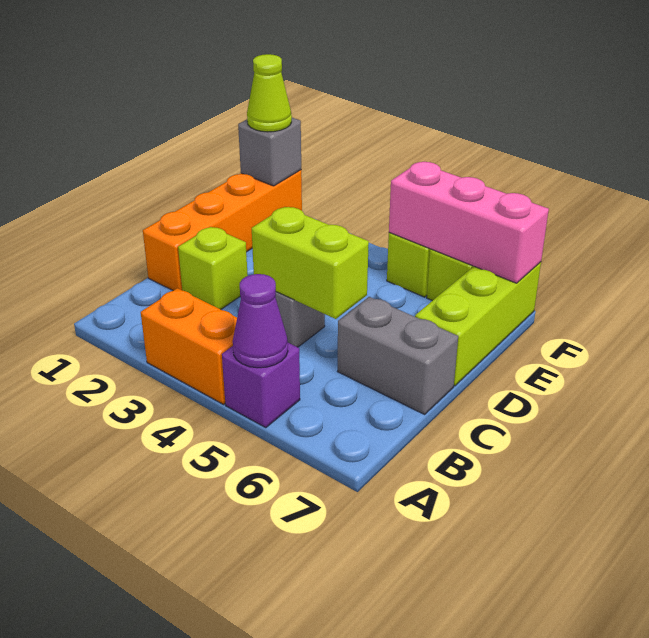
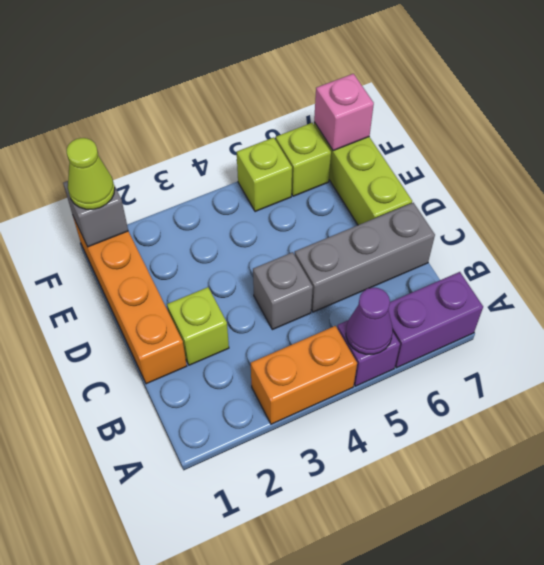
none -> purple brick A6:A7 level 1
lime brick C4:C5 level 2 -> none
grey brick C6:C7 level 1 -> grey brick C5:C7 level 1
pink brick F5:F7 level 2 -> pink brick F7 level 2

